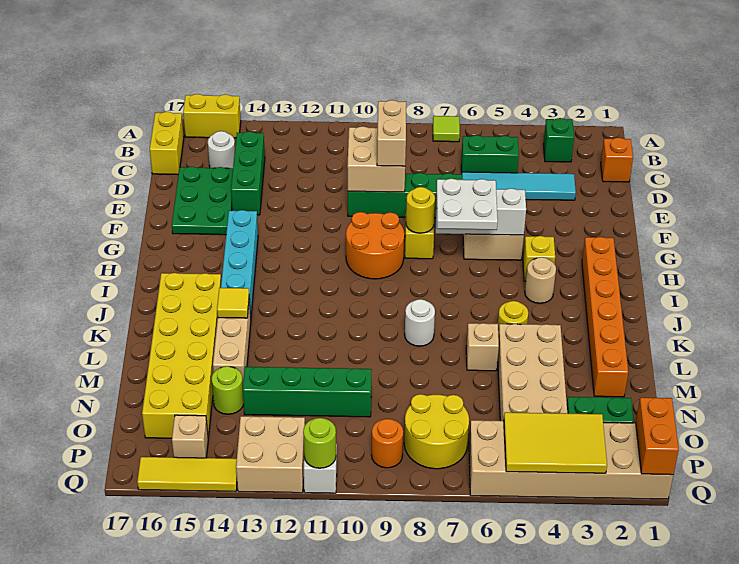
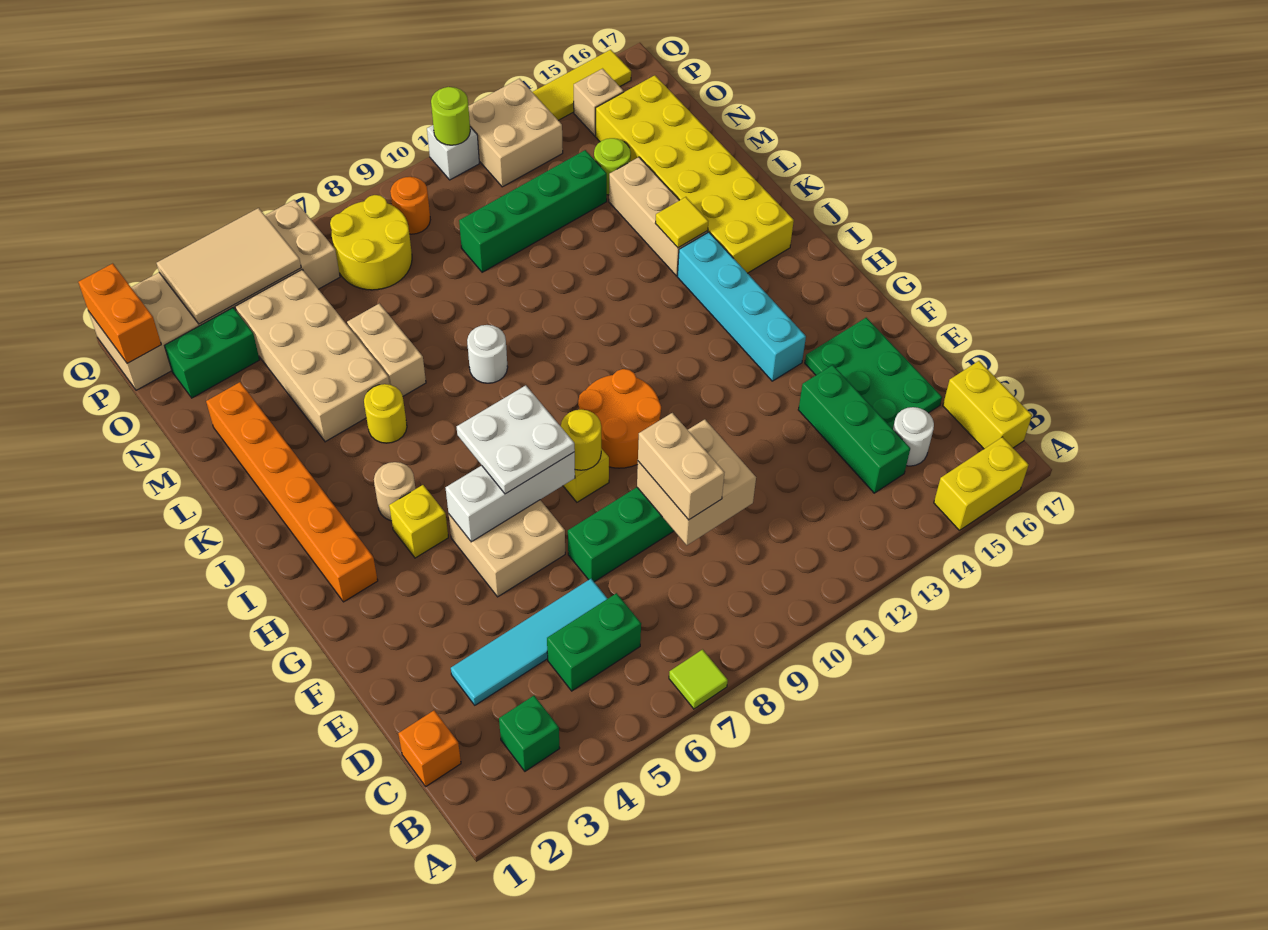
tan brick L6 level 1 -> tan brick L6:M6 level 1
yellow tile P3:Q5 level 2 -> tan tile P3:Q5 level 2

